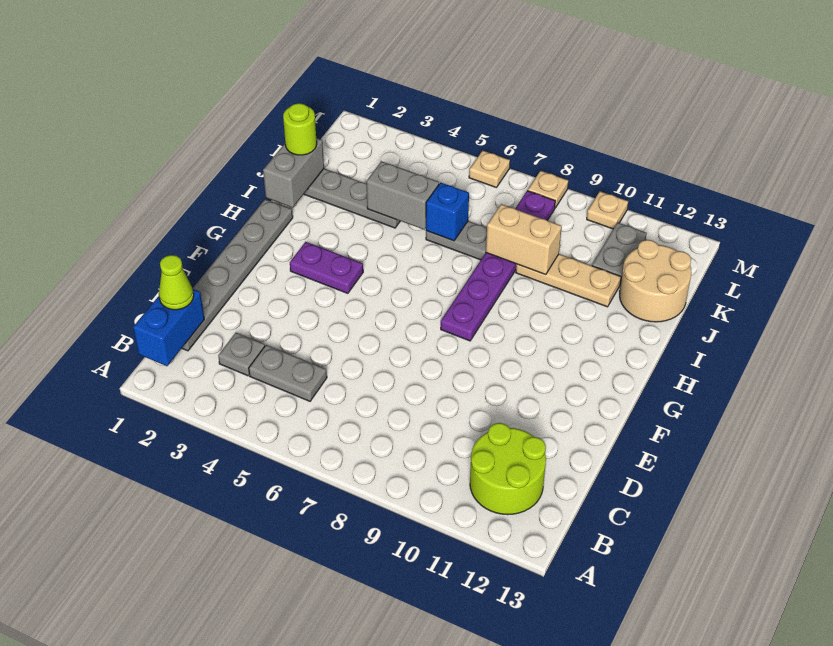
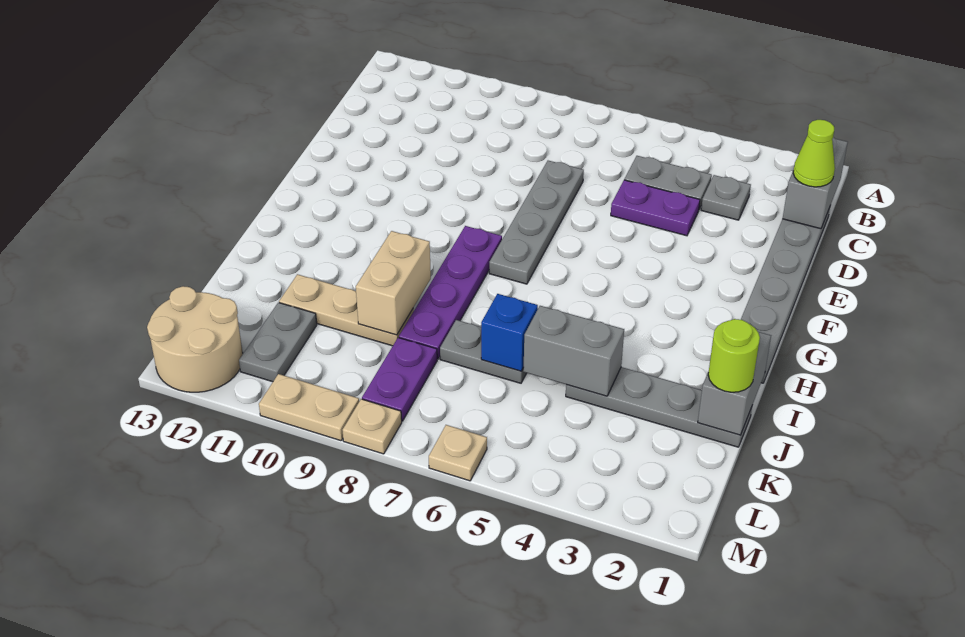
blue brick B1:C1 level 2 -> grey brick B1:C1 level 2
lime round brick B11:C12 level 1 -> none
none -> grey plate D7:G7 level 1
purple plate G3:G4 level 1 -> purple plate D4:D5 level 1
tan brick J8:J9 level 2 -> tan brick I9:J9 level 2
tan round brick J12:K13 level 1 -> tan round brick L12:M13 level 1
tan plate M10 level 1 -> tan plate M9:M10 level 1

